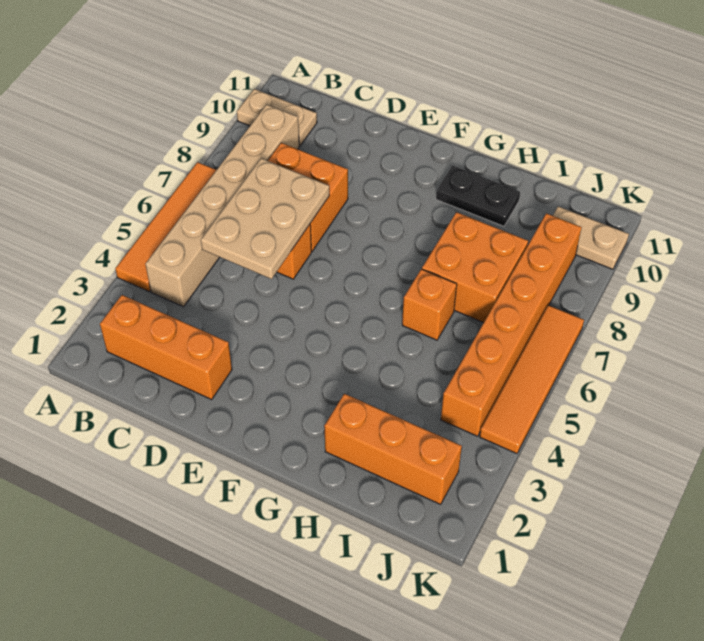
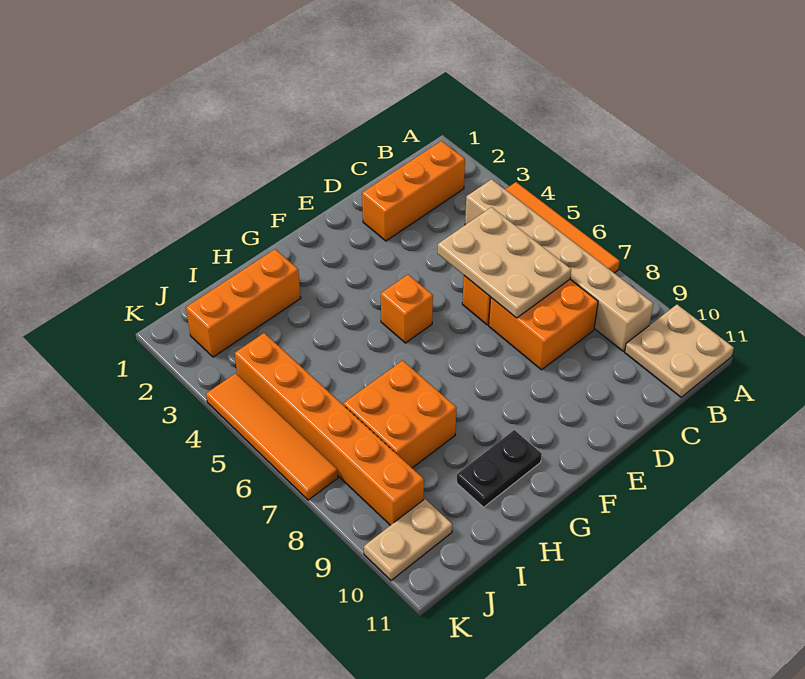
tan plate A10:B10 level 1 -> tan plate A10:B11 level 1
orange brick H6 level 1 -> orange brick F5 level 1

